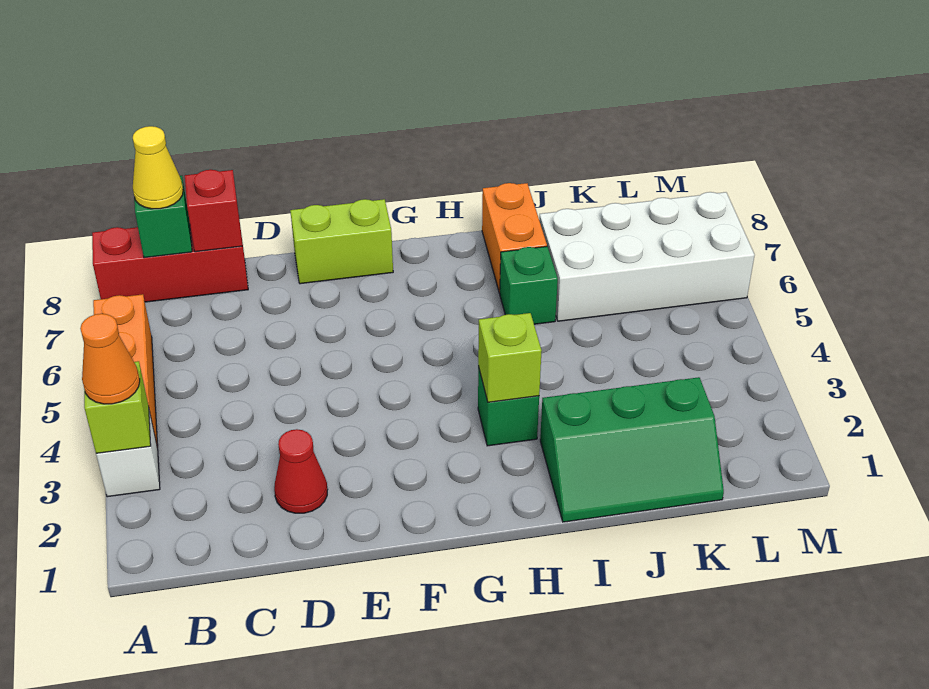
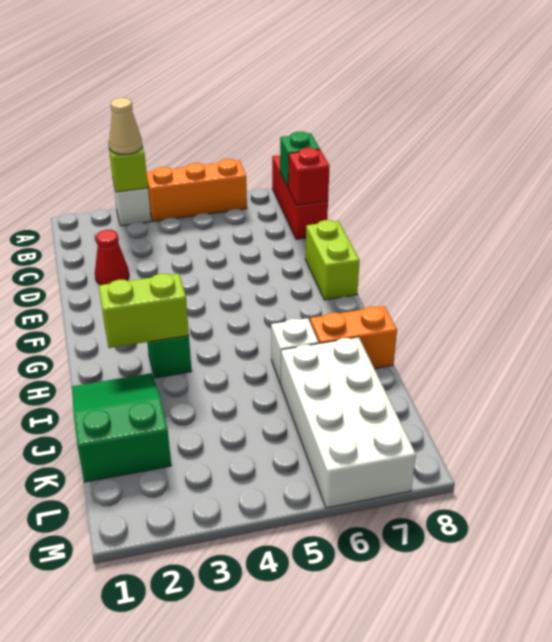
orange cone A3 level 3 -> tan cone A3 level 3
yellow cone B8 level 3 -> none
lime brick H3 level 2 -> lime brick H2:H3 level 2
green slope I1:K2 level 1 top 2 -> green slope I1:K2 level 1 top K
green brick I6 level 1 -> white brick I6 level 1

